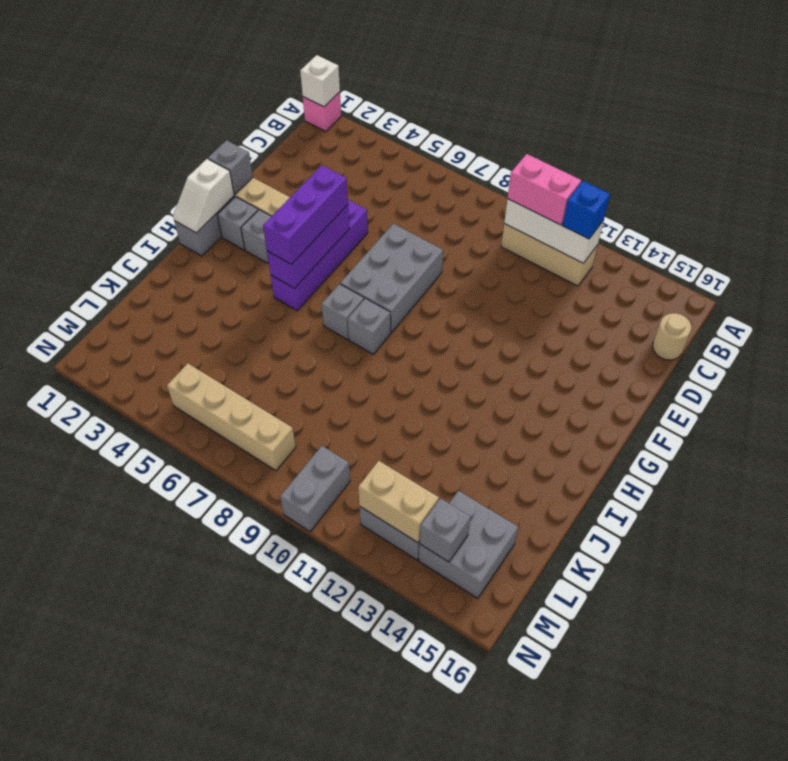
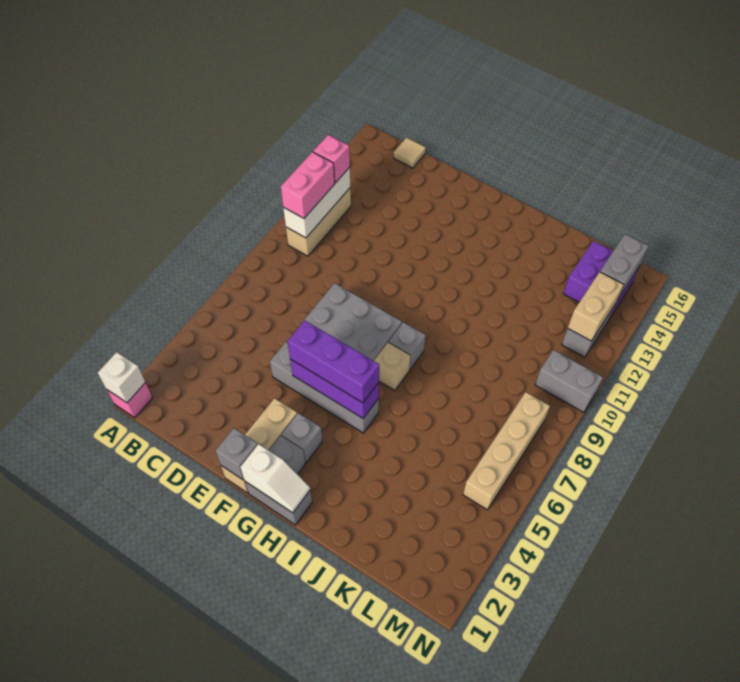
blue brick B12 level 3 -> pink brick B12 level 3
tan round brick C16 level 1 -> tan tile C16 level 1
purple brick E5:H5 level 1 -> grey brick E5:H5 level 1
grey brick H7 level 1 -> tan brick H7 level 1
grey brick L14:M15 level 1 -> purple brick L14:M15 level 1
grey brick M14 level 2 -> grey brick M14:M15 level 2

